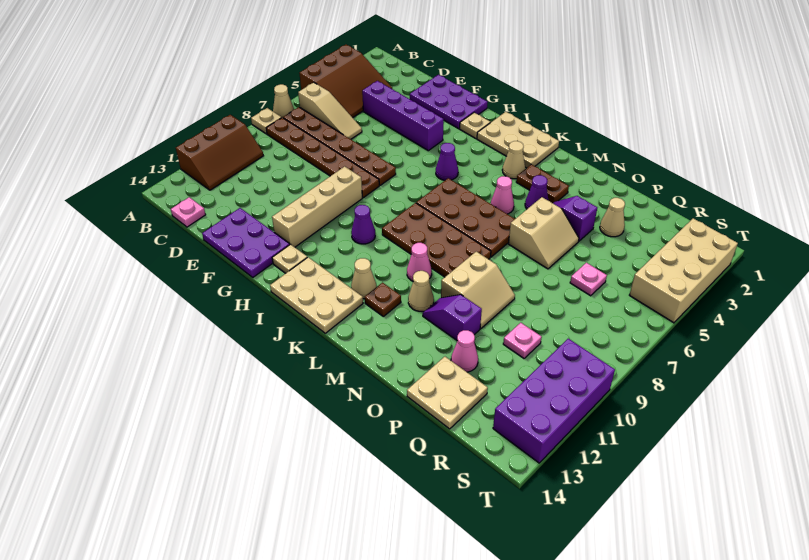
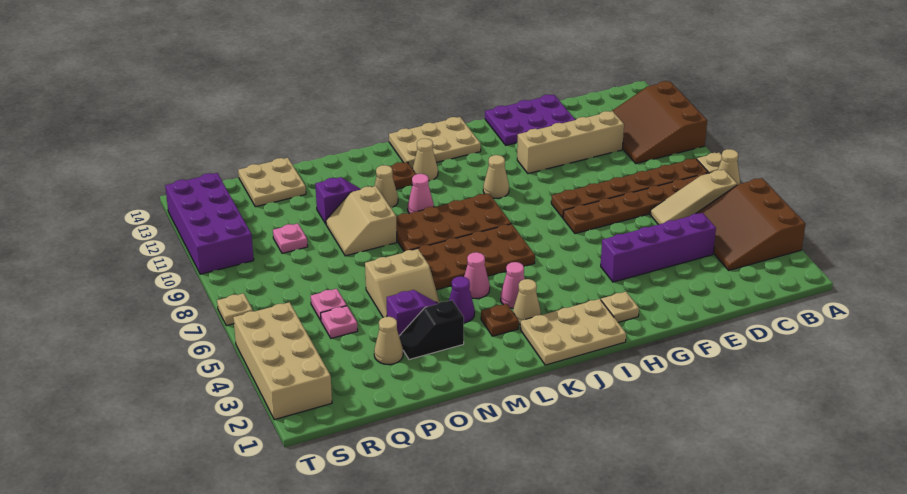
brown slope A10:B12 level 1 top A -> brown slope A10:C12 level 1 top A
pink plate C14 level 1 -> pink plate Q5 level 1
purple plate E1:G2 level 1 -> none
tan brick G9:G12 level 1 -> tan brick D11:G11 level 1
tan plate H13 level 1 -> tan plate T7 level 1
purple cone I5 level 1 -> none
purple cone I10 level 1 -> tan cone I10 level 1
brown plate L3:M3 level 1 -> brown plate L3 level 1
none -> black slope N3:O3 level 1 top N
tan slope N5:O6 level 1 top N -> tan slope N5:O6 level 1 top 6
pink cone P12 level 1 -> pink cone K4 level 1

